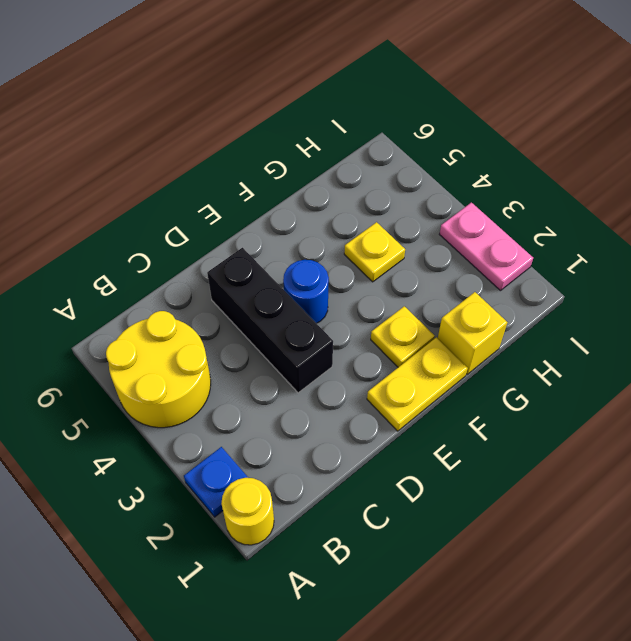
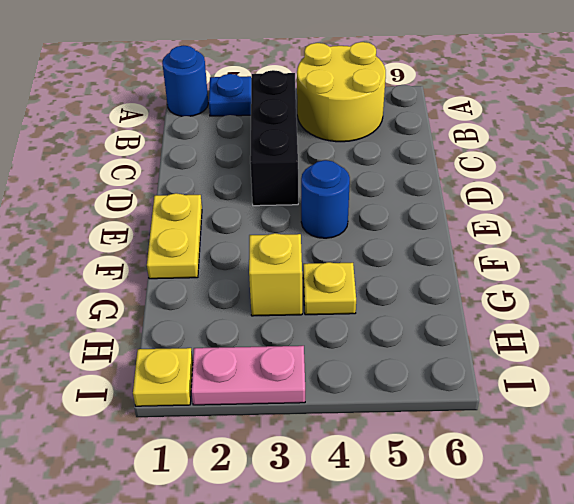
yellow round brick A1 level 1 -> blue round brick A1 level 1
black brick D3:D5 level 1 -> black brick B3:D3 level 1
yellow plate F2 level 1 -> yellow plate I1 level 1
yellow brick G1 level 1 -> yellow brick G3 level 1

